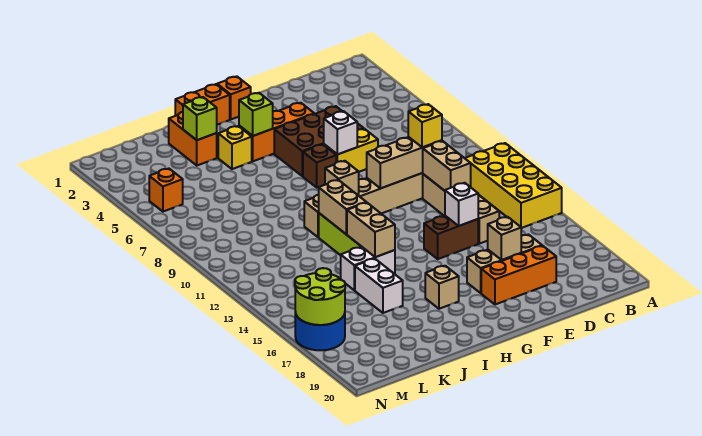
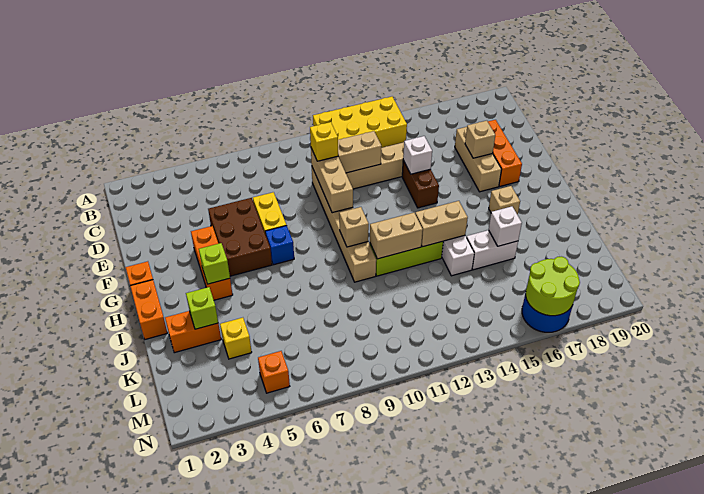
white brick F7 level 2 -> white brick J16 level 2
brown brick G7 level 1 -> blue brick G7 level 1
yellow brick I4 level 1 -> yellow brick K4 level 1

